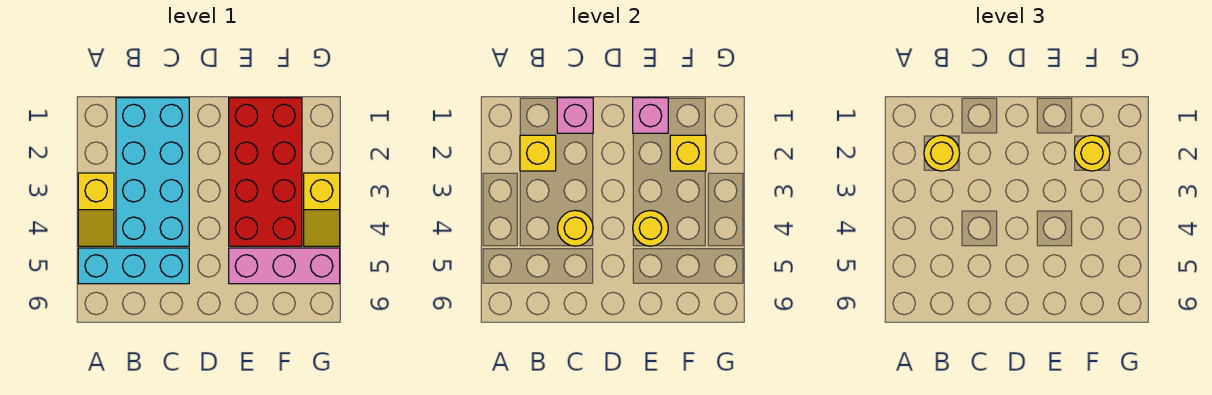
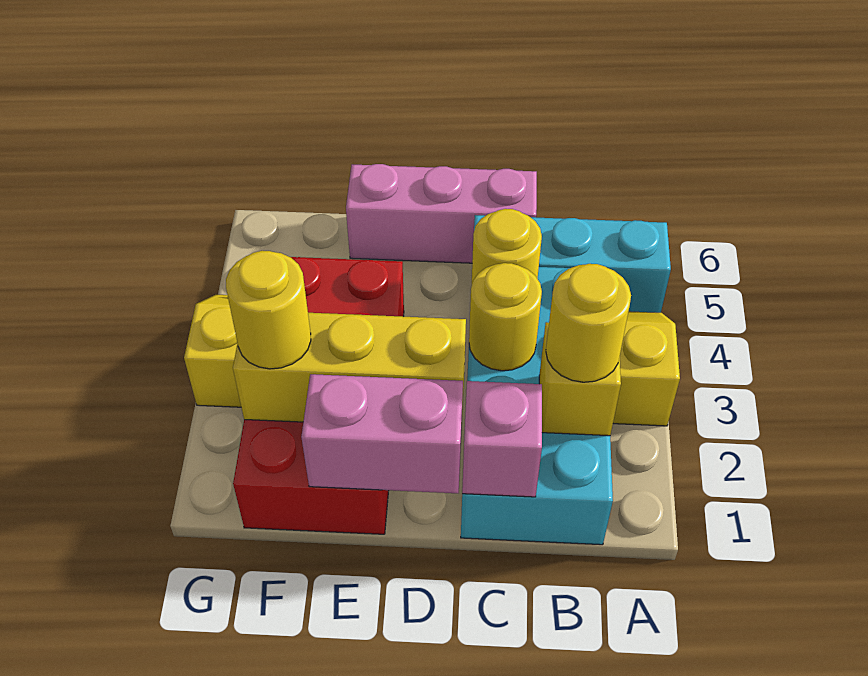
pink brick E1 level 2 -> pink brick D1:E1 level 2
yellow round brick E4 level 2 -> yellow round brick C3 level 2
pink brick E5:G5 level 1 -> pink brick C6:E6 level 1
yellow brick F2 level 2 -> yellow brick D2:F2 level 2

